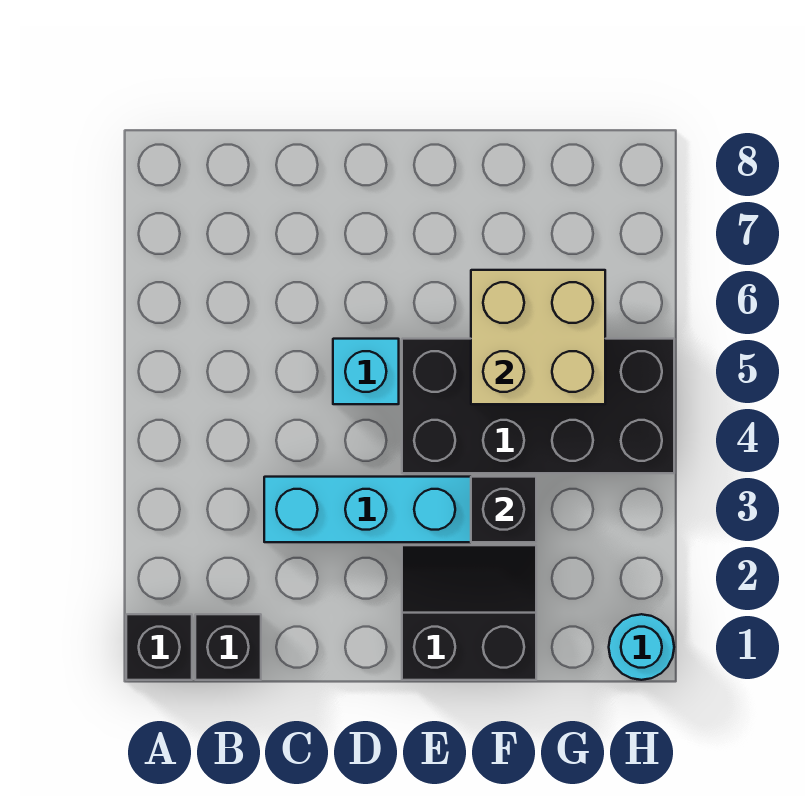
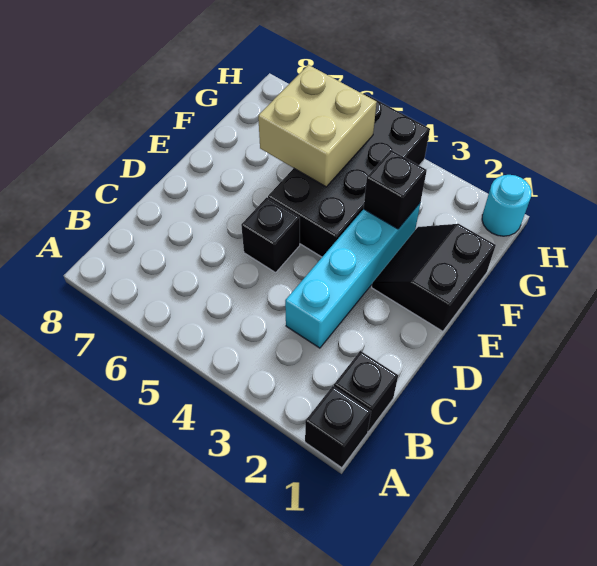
cyan brick D5 level 1 -> black brick D5 level 1

